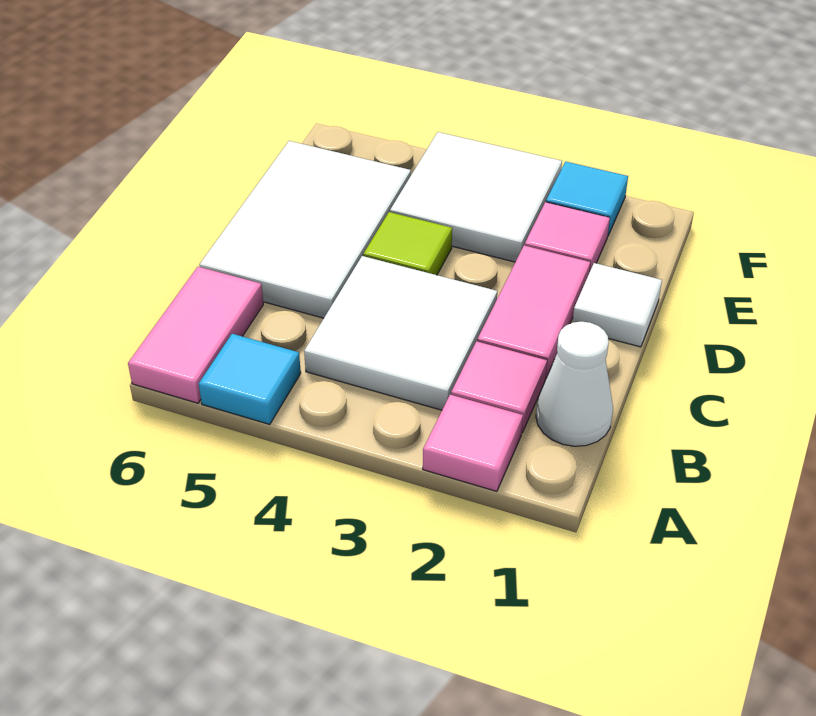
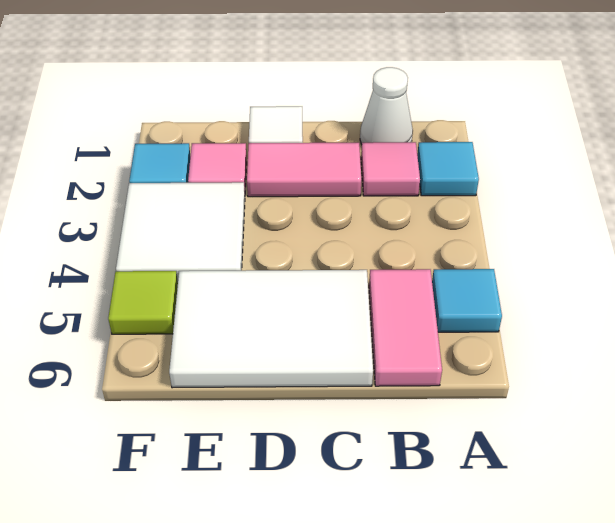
pink tile A2 level 1 -> cyan tile A2 level 1
pink tile A6:B6 level 1 -> pink tile B5:B6 level 1
white tile B3:C4 level 1 -> none
lime tile D4 level 1 -> lime tile F5 level 1

